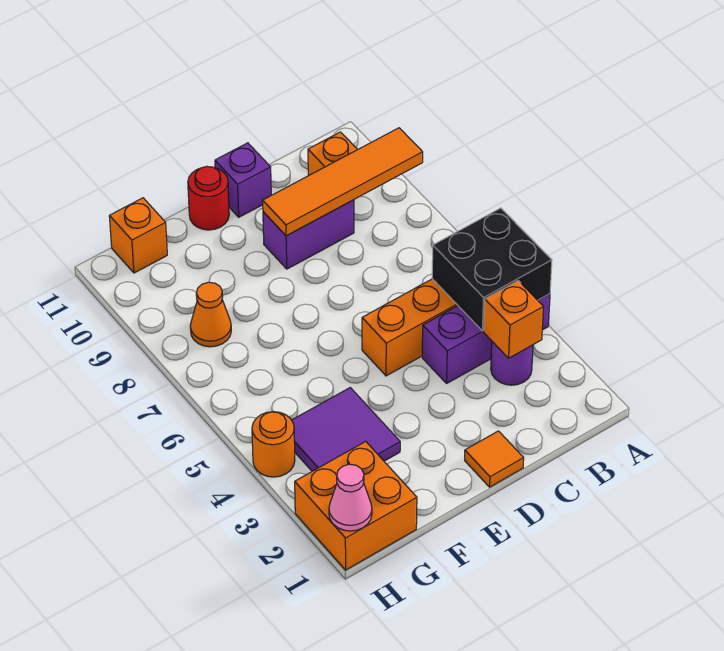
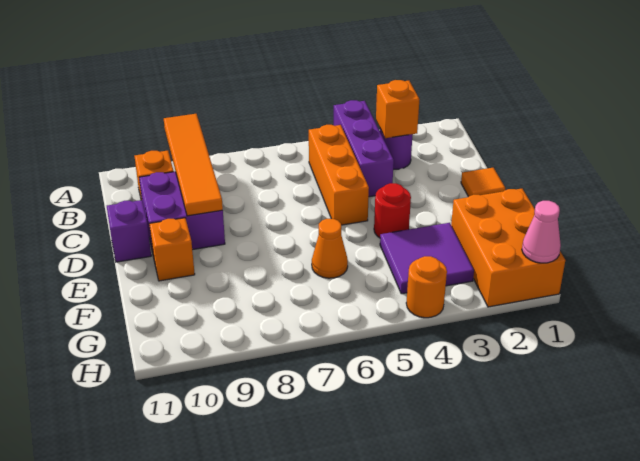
black brick A4:B5 level 2 -> none
purple brick C9:D9 level 1 -> purple brick C9:D10 level 1
red round brick E11 level 1 -> red round brick E4 level 1
orange brick G1:H2 level 1 -> orange brick F1:H2 level 1
orange cone G8 level 1 -> orange cone F6 level 1
orange brick G11 level 1 -> orange brick E10 level 1

